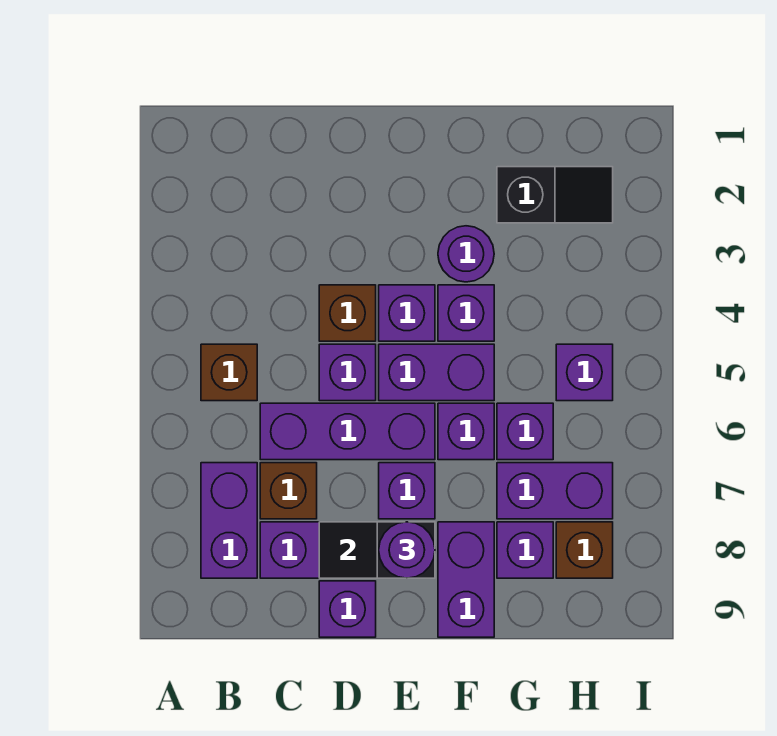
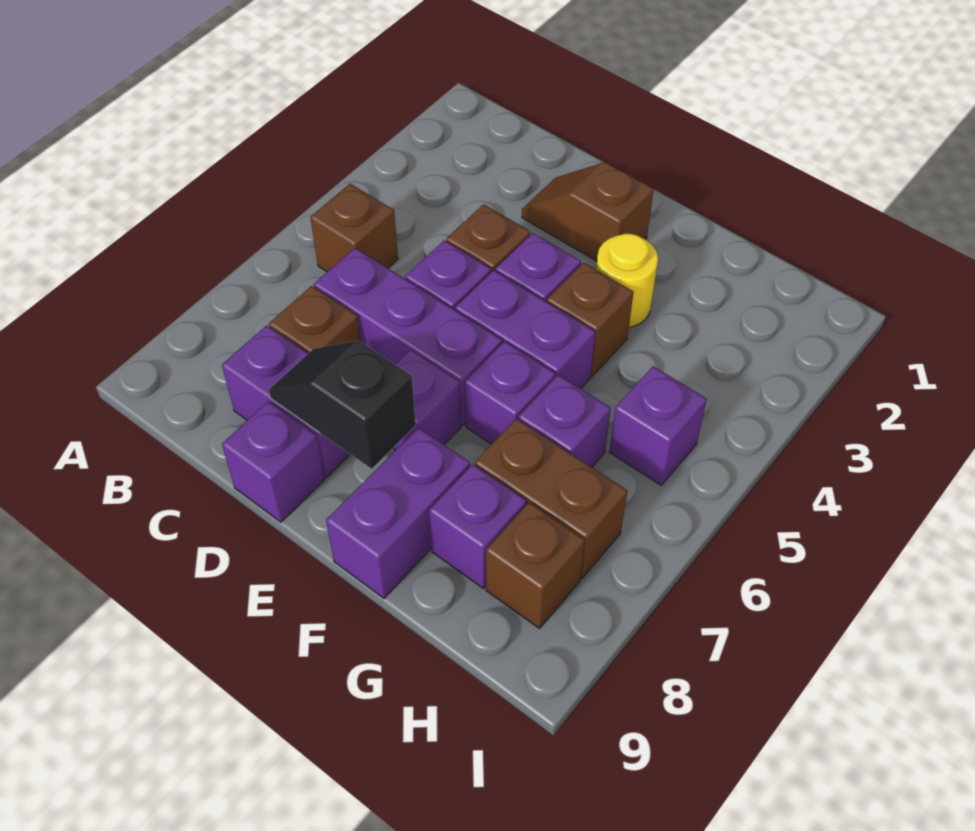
purple brick B7:B8 level 1 -> none
none -> brown slope D2:E2 level 1 top E
purple round brick E8 level 3 -> none
purple round brick F3 level 1 -> yellow round brick F3 level 1
purple brick F4 level 1 -> brown brick F4 level 1
black slope G2:H2 level 1 top G -> none
purple brick G7:H7 level 1 -> brown brick G7:H7 level 1

